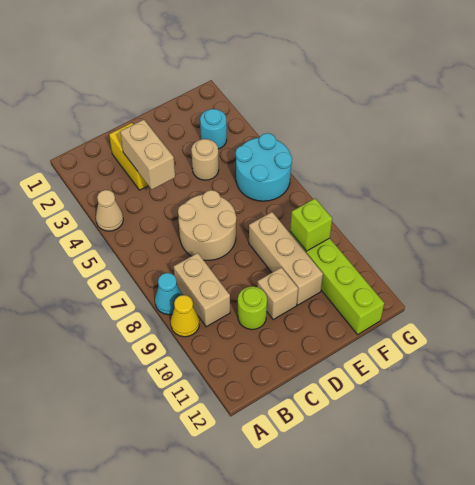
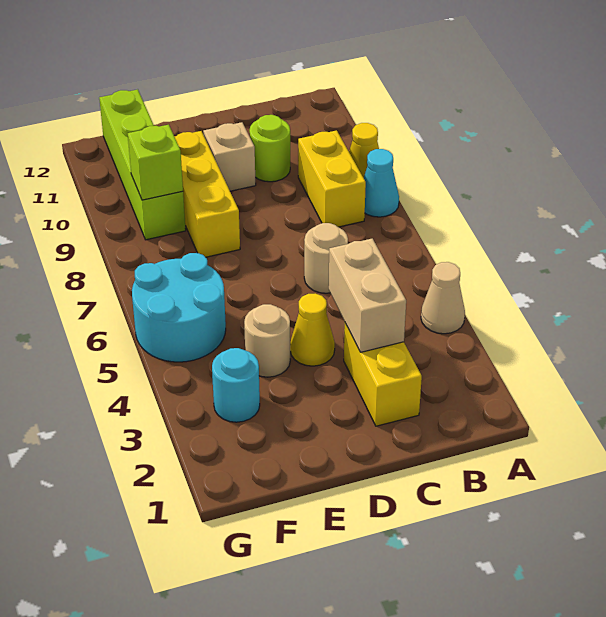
tan brick B8:B9 level 1 -> yellow brick B8:B9 level 1
tan round brick C6:D7 level 1 -> tan round brick C6 level 1
none -> yellow cone D4 level 1
tan brick E8:E10 level 1 -> yellow brick E8:E10 level 1

